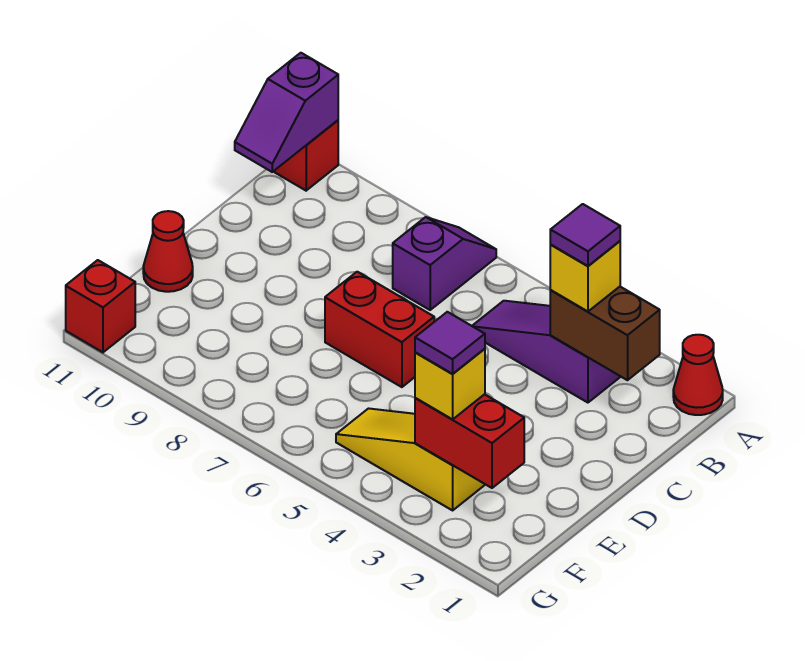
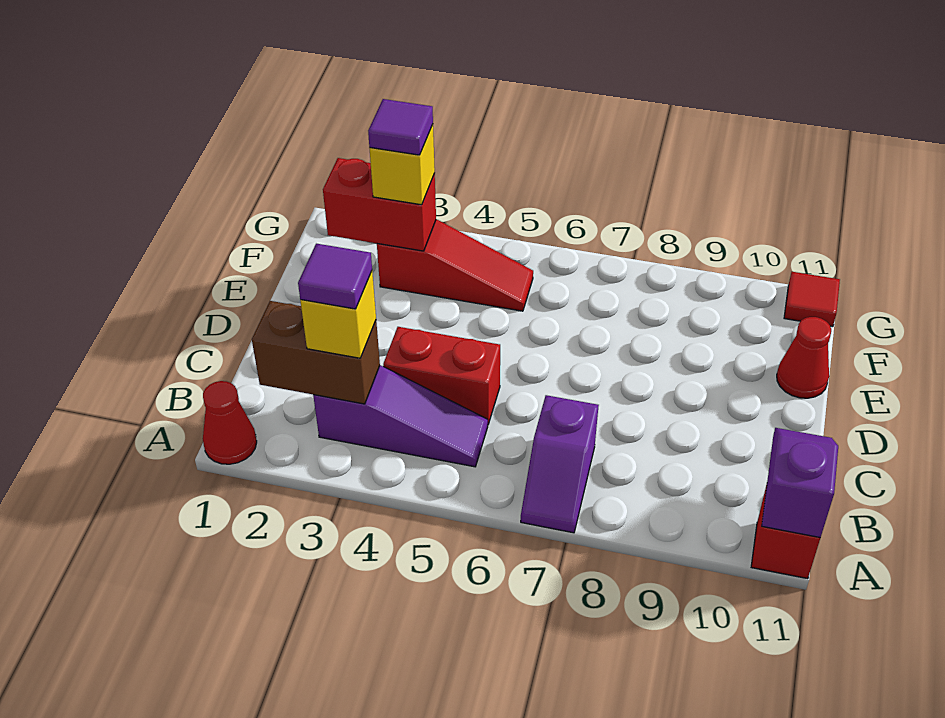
red brick D6:D7 level 1 -> red brick C4:C5 level 1
yellow slope F3:F5 level 1 top 3 -> red slope F3:F5 level 1 top 3
red brick G11 level 1 -> red tile G11 level 1

